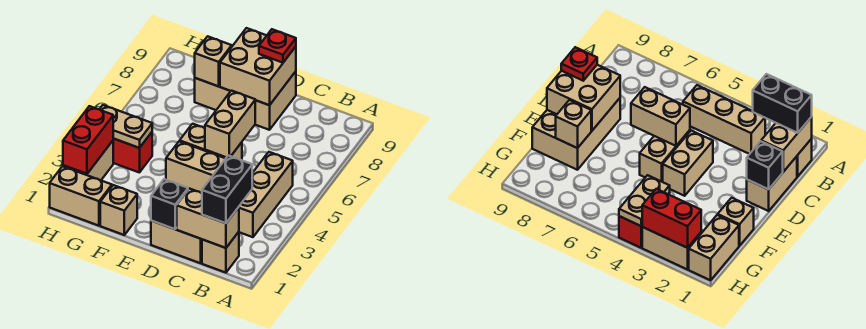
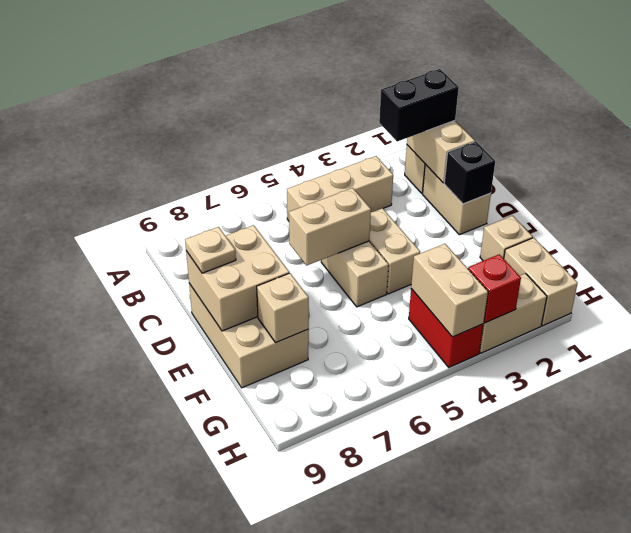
red plate D9 level 3 -> tan plate D9 level 3
tan plate G4:H4 level 2 -> tan brick G4:H4 level 2
red brick H2:H3 level 2 -> red brick H3 level 2

